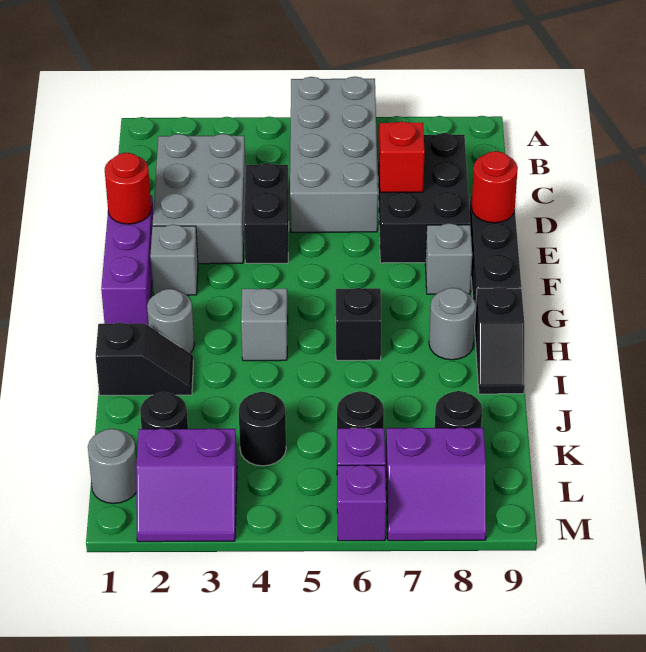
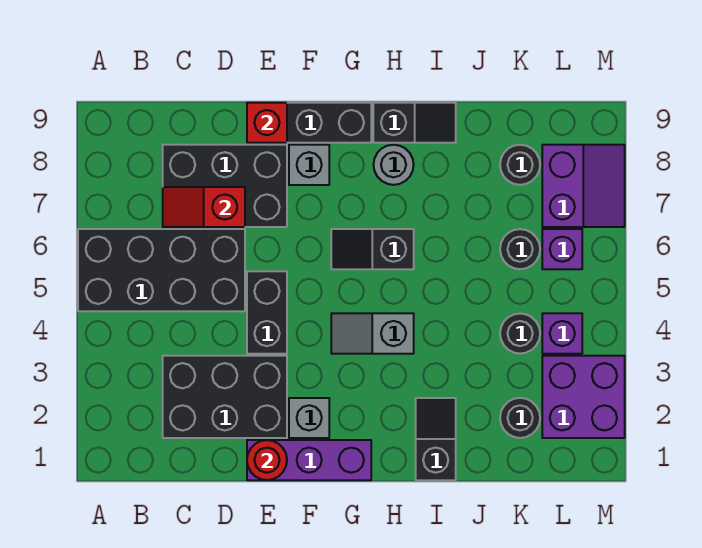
grey brick A5:D6 level 1 -> black brick A5:D6 level 1
grey brick C2:E3 level 1 -> black brick C2:E3 level 1
black brick D4:E4 level 1 -> black brick E4:E5 level 1
red round brick E9 level 2 -> red brick E9 level 2
grey round brick H2 level 1 -> none
grey round brick L1 level 1 -> none
purple slope L2:M3 level 1 top L -> purple brick L2:M3 level 1
purple brick M6 level 1 -> purple brick L4 level 1

